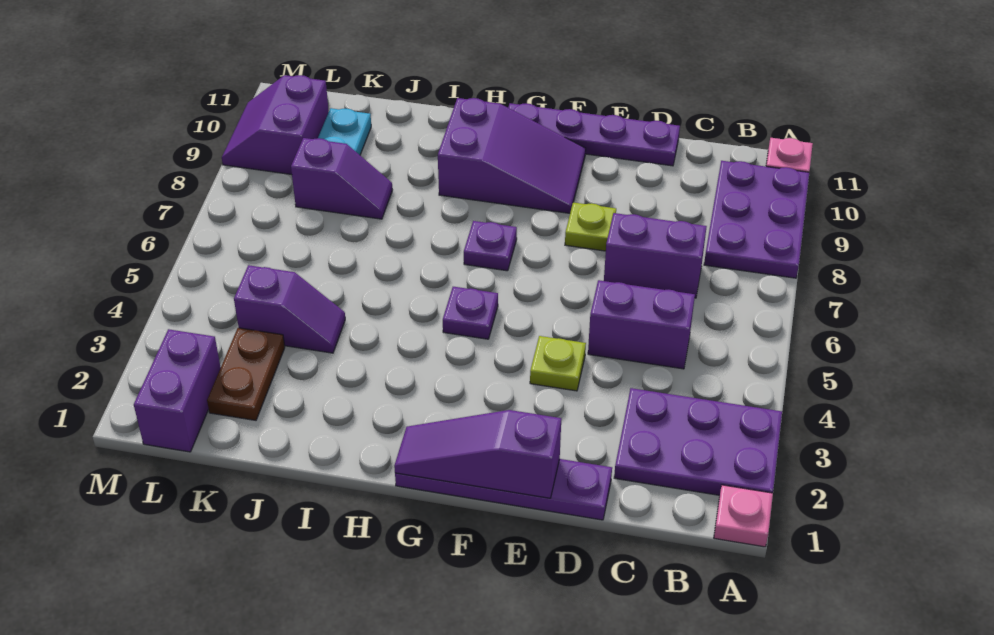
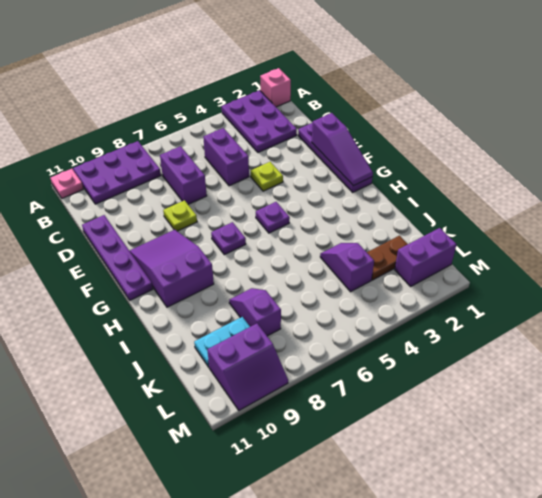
pink plate A1 level 1 -> pink brick A1 level 1

